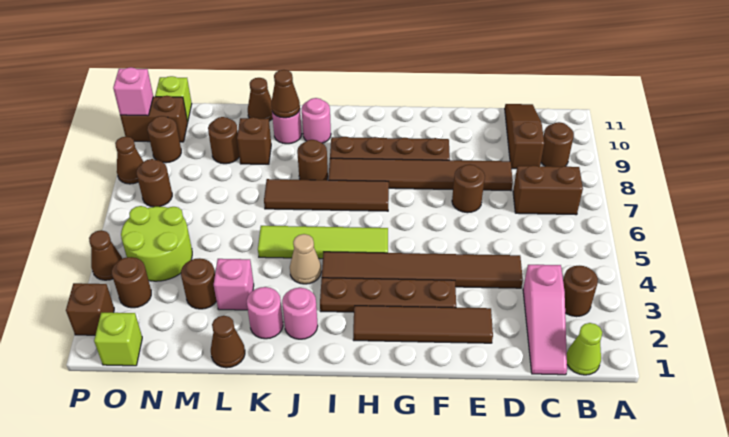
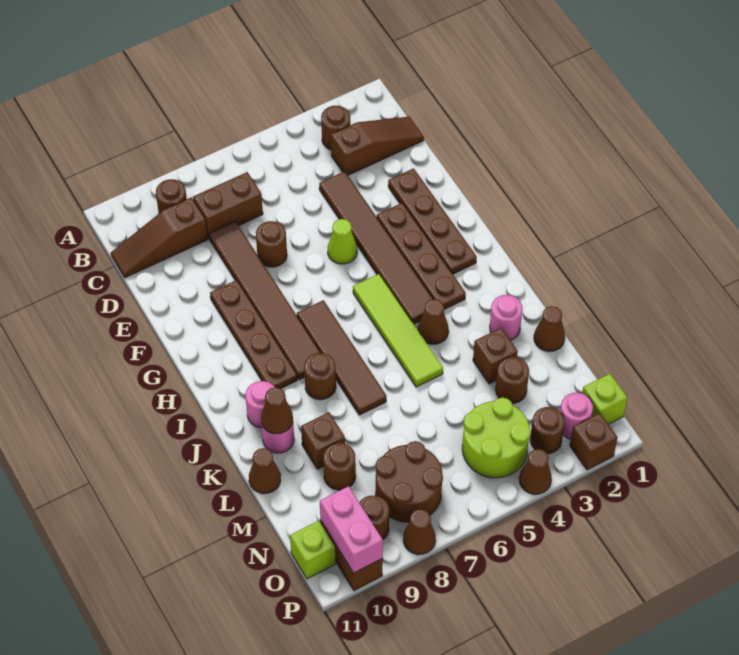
lime cone B1 level 1 -> lime cone F5 level 1
brown brick B7:C7 level 1 -> brown brick C7:C8 level 1
pink slope C1:C3 level 1 top 3 -> brown slope C1:C3 level 1 top 3
brown tile E2:H2 level 1 -> brown plate E2:H2 level 1
pink round brick J2 level 1 -> pink round brick O2 level 1
tan cone J4 level 1 -> brown cone J4 level 1
pink brick L3 level 1 -> brown brick L3 level 1
brown round brick O7 level 1 -> brown round brick N7:O8 level 1
pink brick P10 level 2 -> pink brick O10:P10 level 2

